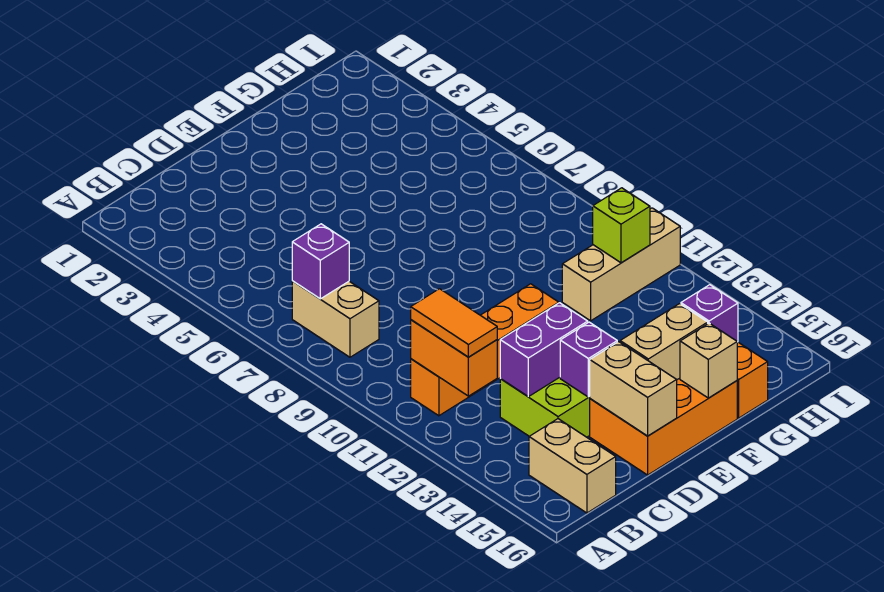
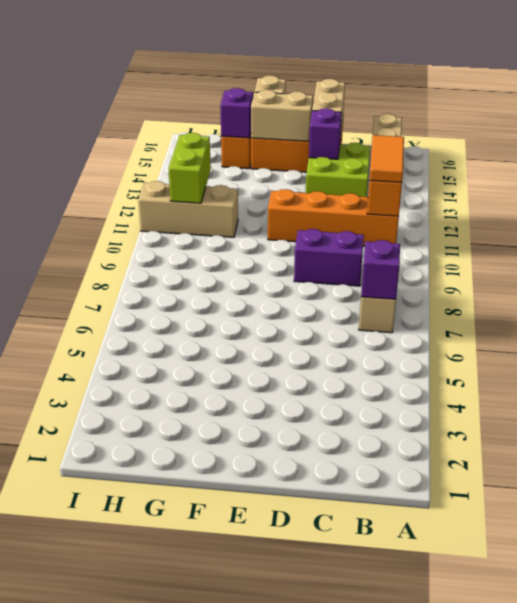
purple brick C13:D13 level 2 -> purple brick C9:D9 level 1
lime brick H11 level 2 -> lime brick H11:H12 level 2

